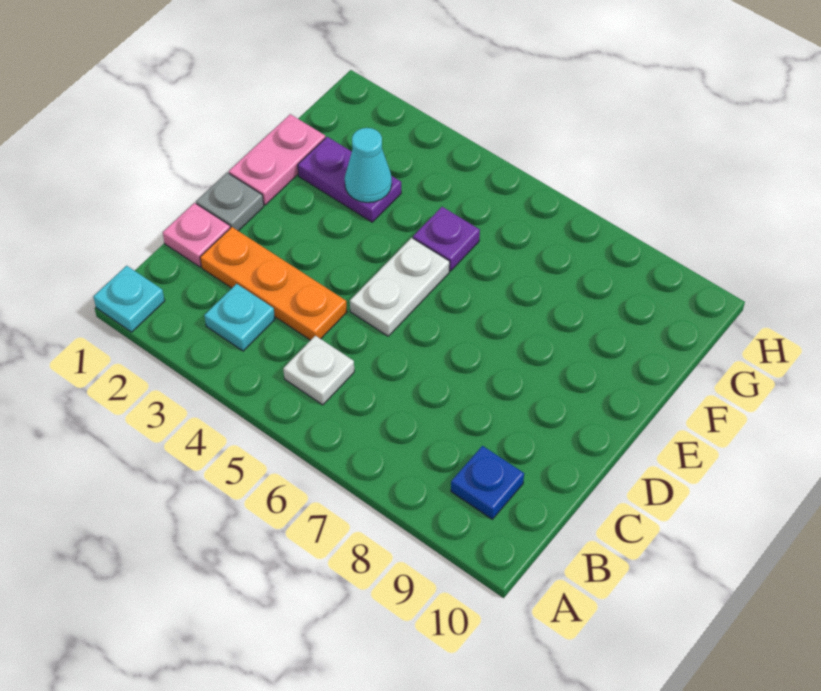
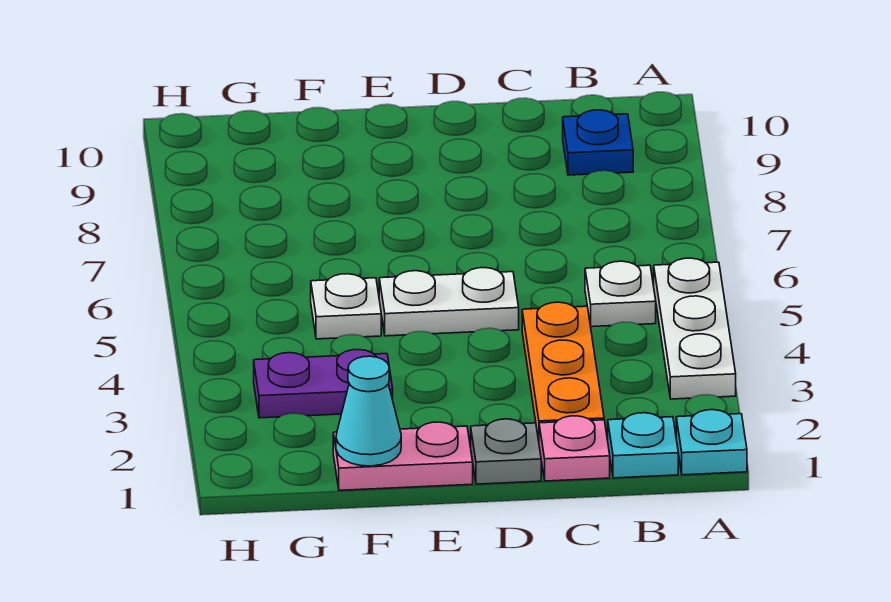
none -> white plate A3:A5 level 1
cyan plate B3 level 1 -> cyan plate B1 level 1
purple plate F2:F3 level 1 -> purple plate F3:G3 level 1
cyan cone F3 level 2 -> cyan cone F1 level 2
purple plate F5 level 1 -> white plate F5 level 1

